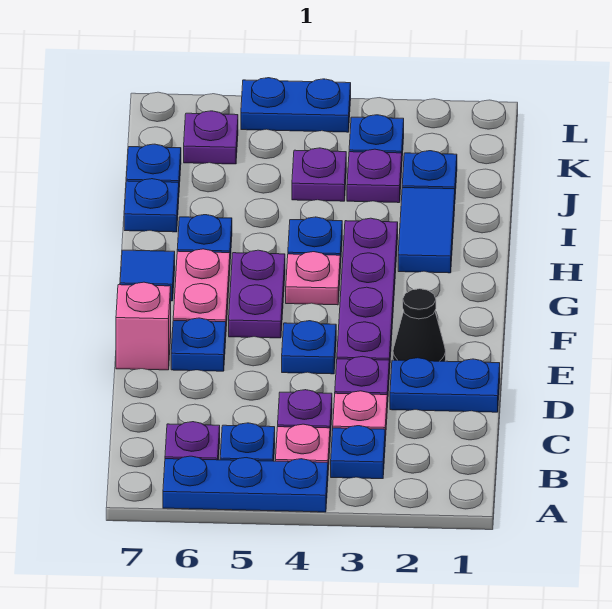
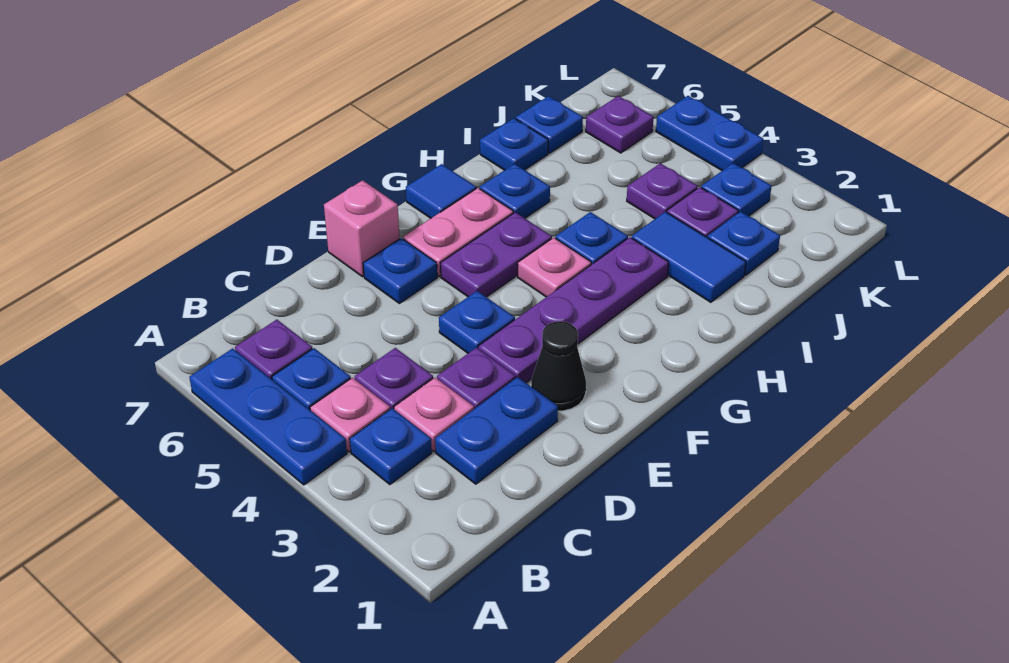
blue plate D1:D2 level 1 -> blue plate C2:D2 level 1
blue tile H2:I2 level 1 -> blue tile I2:I3 level 1

